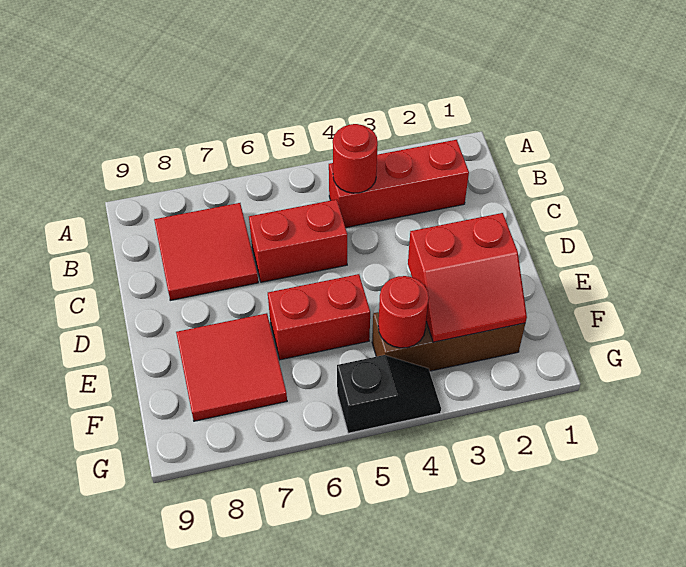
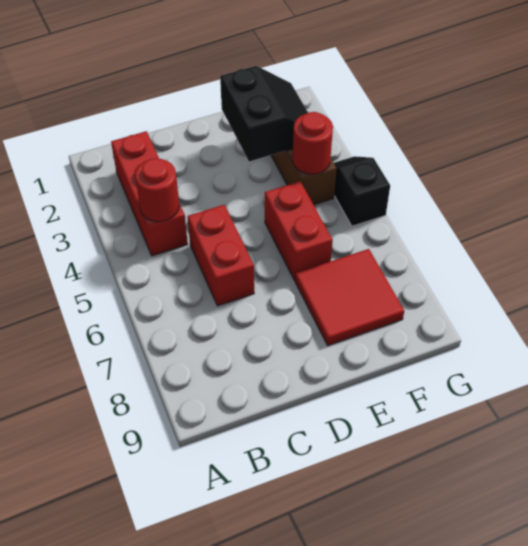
red tile B7:C8 level 1 -> none
red slope E2:F3 level 2 top E -> black slope E2:F3 level 2 top E

